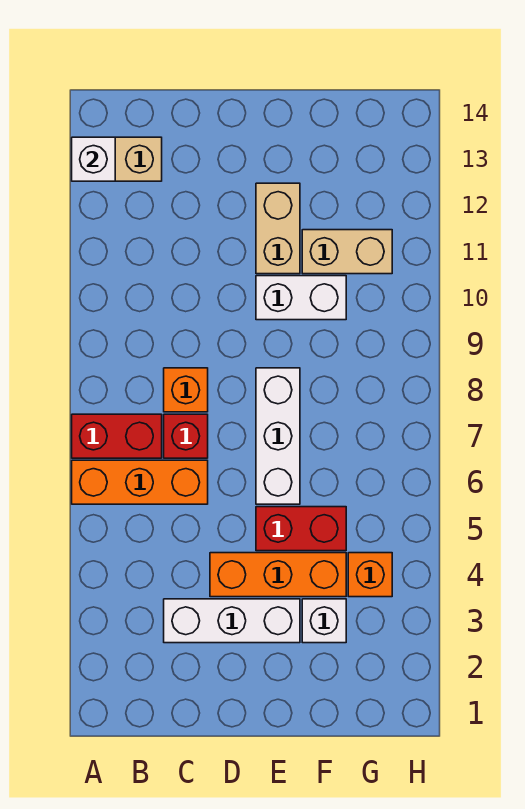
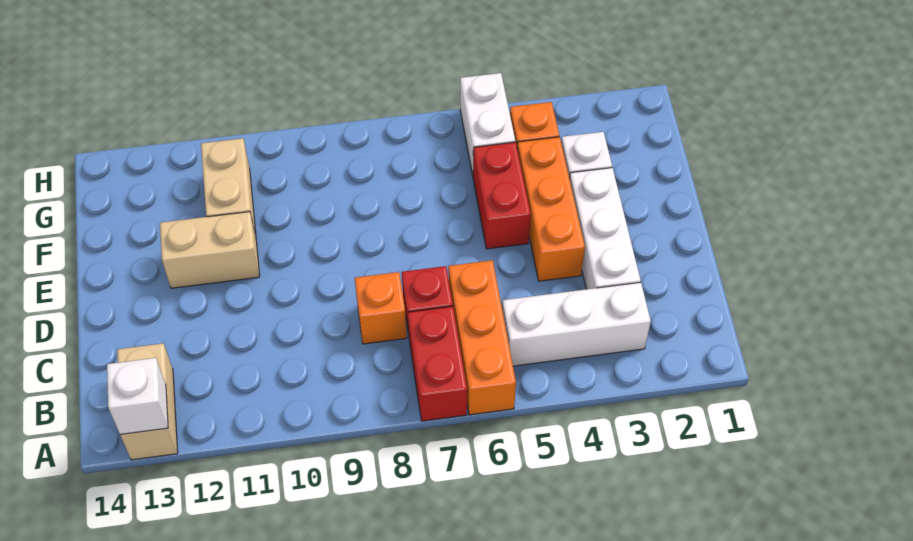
white brick E6:E8 level 1 -> white brick B3:B5 level 1
white brick E10:F10 level 1 -> white brick G5:H5 level 1

